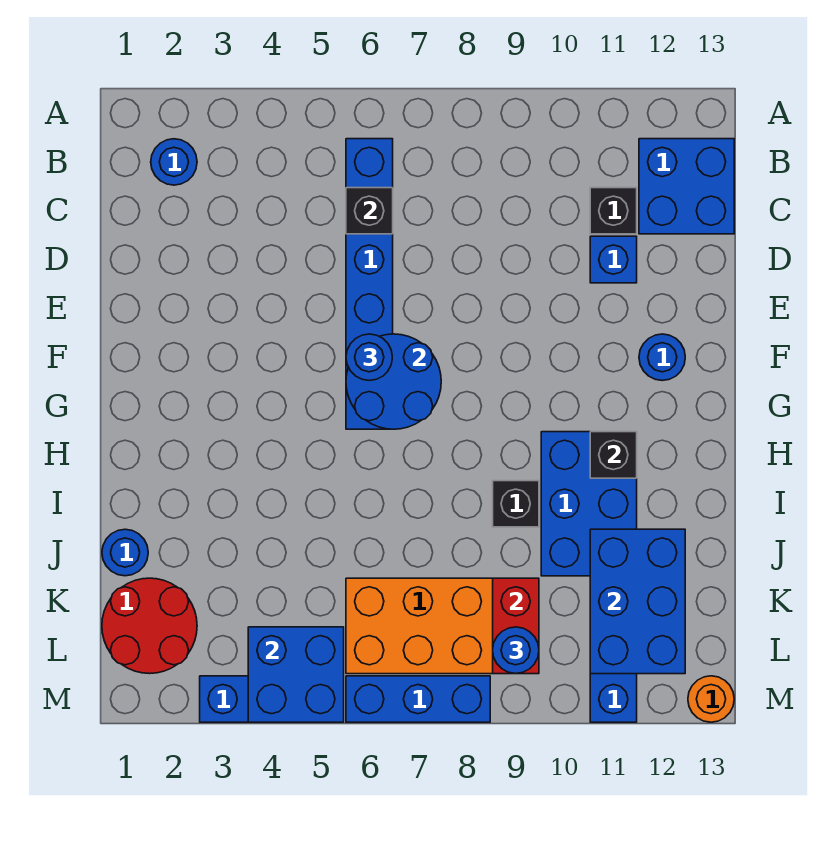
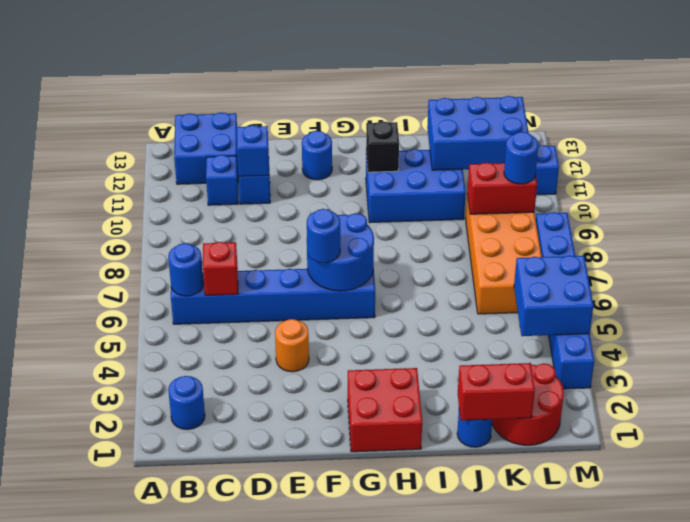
none -> blue round brick B6 level 2
black brick C6 level 2 -> red brick C6 level 2
black brick C11 level 1 -> blue brick C11 level 1
none -> blue brick D11 level 2
none -> red brick G1:H2 level 1
black brick I9 level 1 -> none
none -> red brick J1:K1 level 2
orange round brick M13 level 1 -> orange round brick E4 level 1

